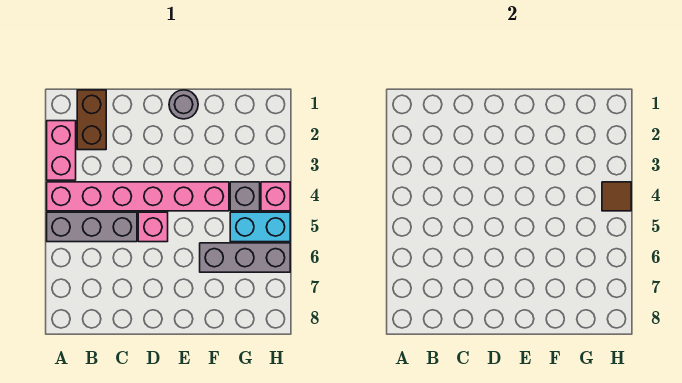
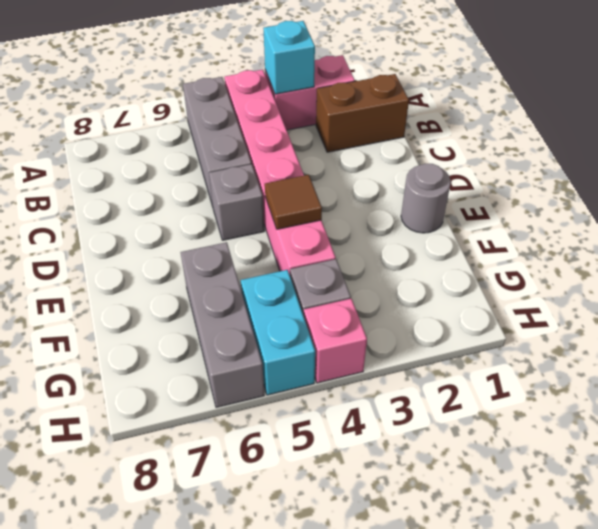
none -> cyan brick A3 level 2
pink brick D5 level 1 -> grey brick D5 level 1
brown tile H4 level 2 -> brown tile E4 level 2

